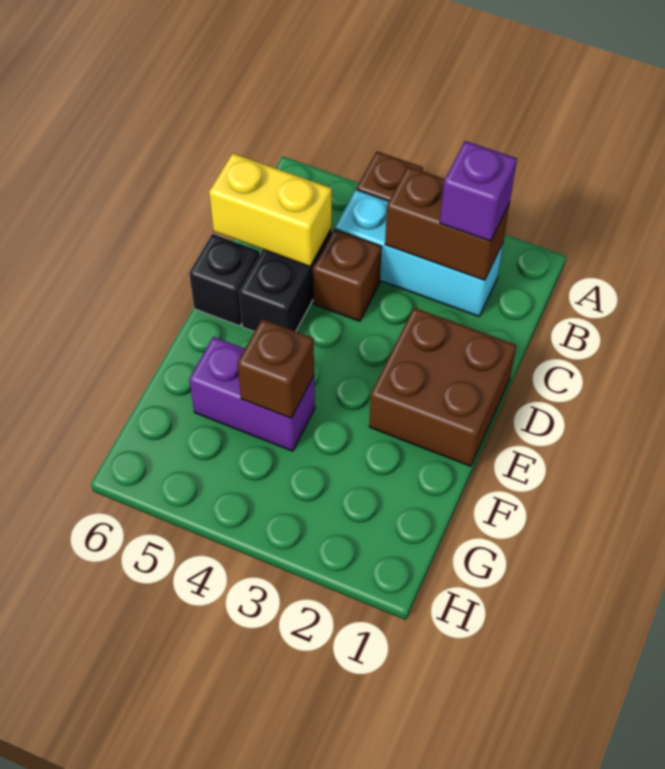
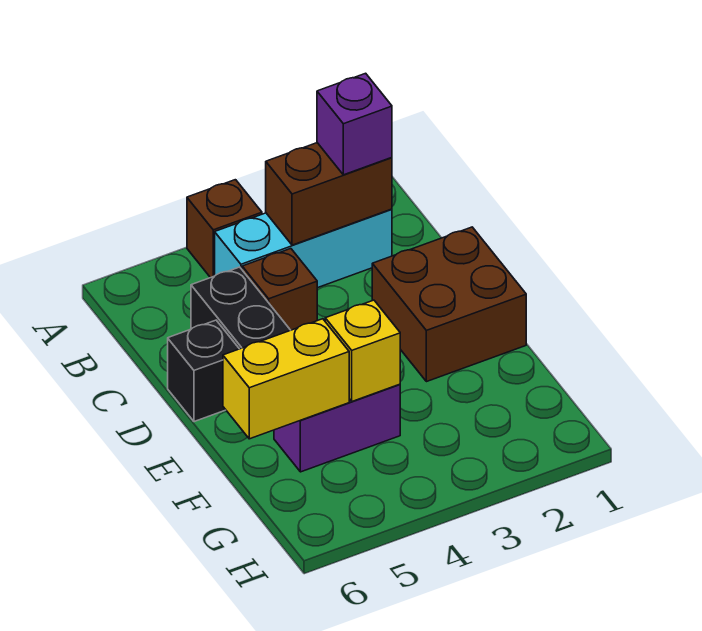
yellow brick C5:C6 level 2 -> yellow brick F5:F6 level 2
brown brick F4 level 2 -> yellow brick F4 level 2

